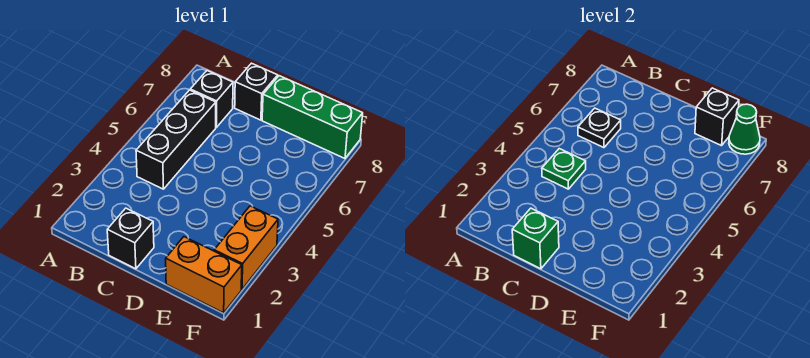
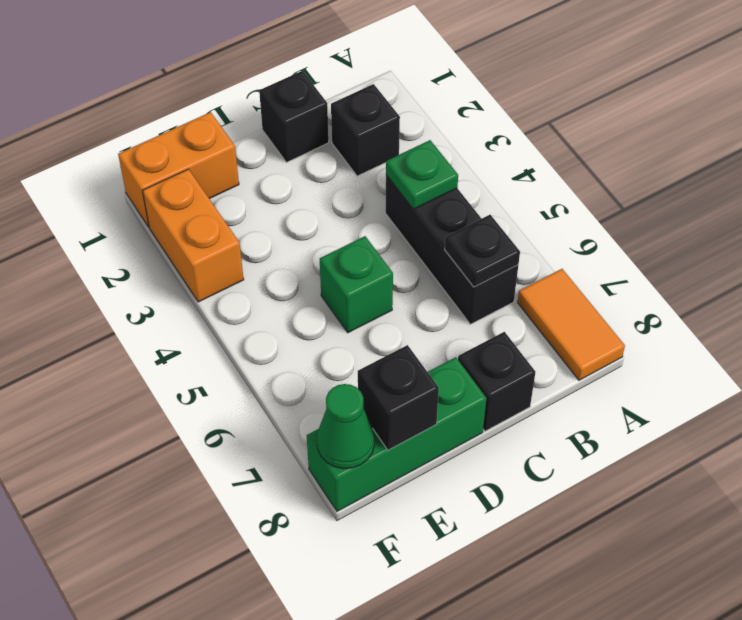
none -> orange tile A7:A8 level 1
black brick B7 level 1 -> black brick B2 level 1
green brick C1 level 2 -> green brick D5 level 1

